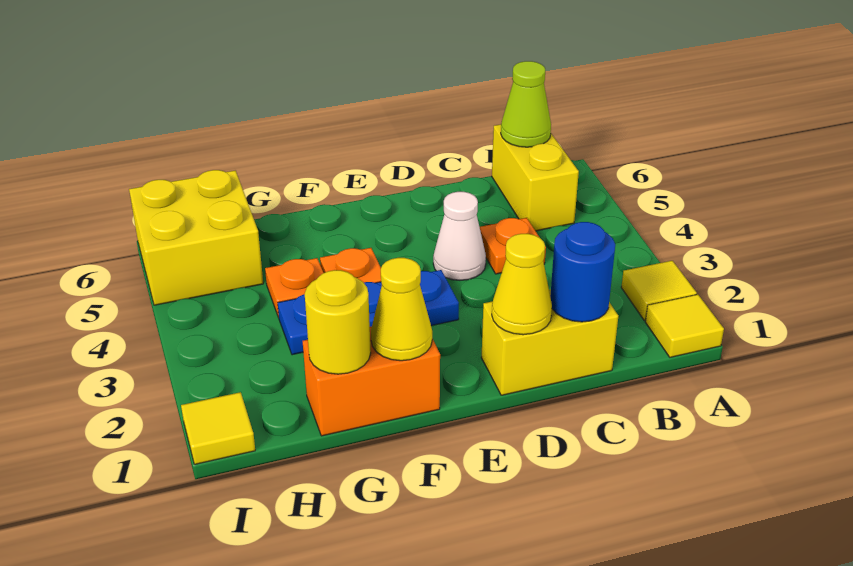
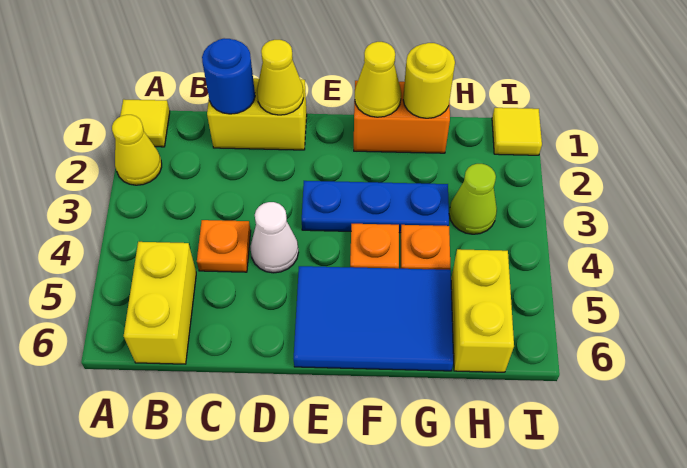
yellow tile A2 level 1 -> yellow cone A2 level 1
lime cone B6 level 2 -> lime cone H3 level 1
none -> blue tile E5:G6 level 1
yellow brick H5:I6 level 1 -> yellow brick H5:H6 level 1

